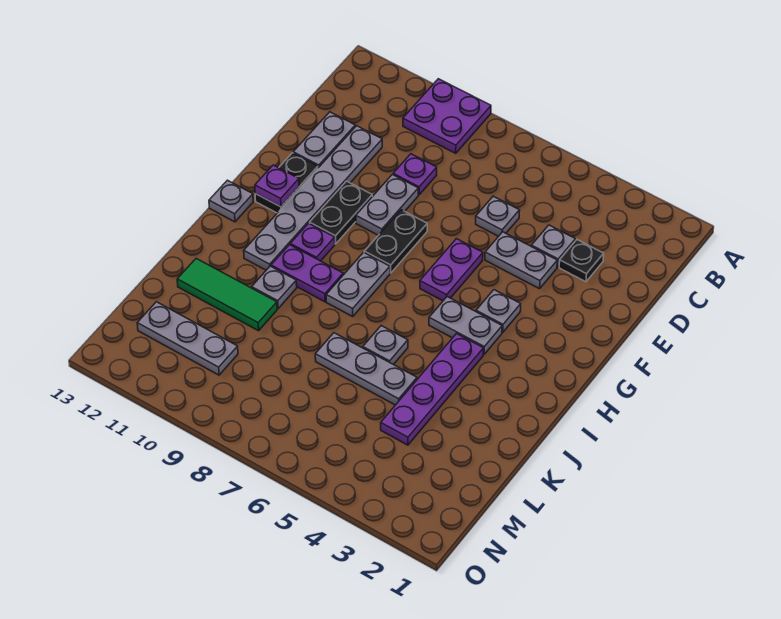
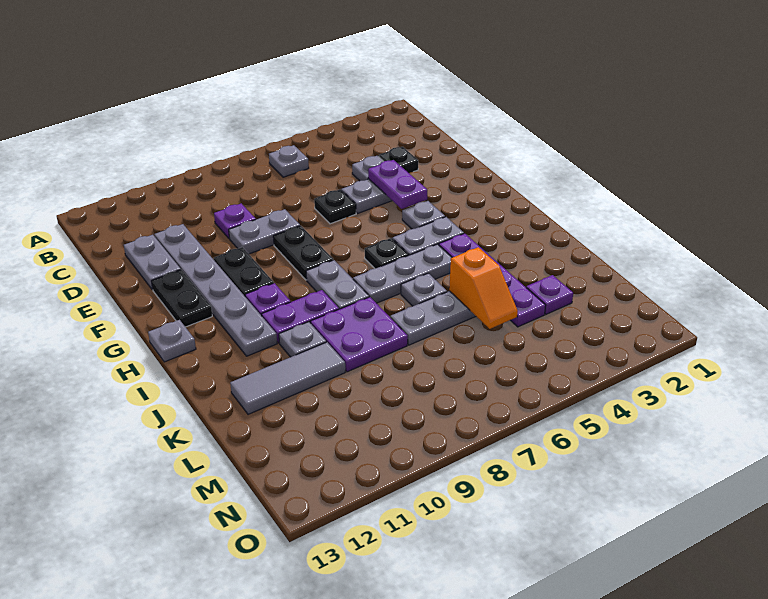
purple plate A9:B10 level 1 -> purple plate J8:K9 level 1
grey plate D6 level 1 -> grey plate B6 level 1
none -> black plate E6 level 1
grey plate E9:F9 level 1 -> grey plate E8:E9 level 1
purple plate F6:G6 level 1 -> purple plate E4:F4 level 2
purple plate G12 level 2 -> purple plate L3 level 1
none -> black plate H6 level 1
none -> orange slope K5:L5 level 2 top K
green tile K10:K12 level 1 -> grey tile K10:K12 level 1
grey plate M10:M12 level 1 -> grey plate I5:I7 level 1

